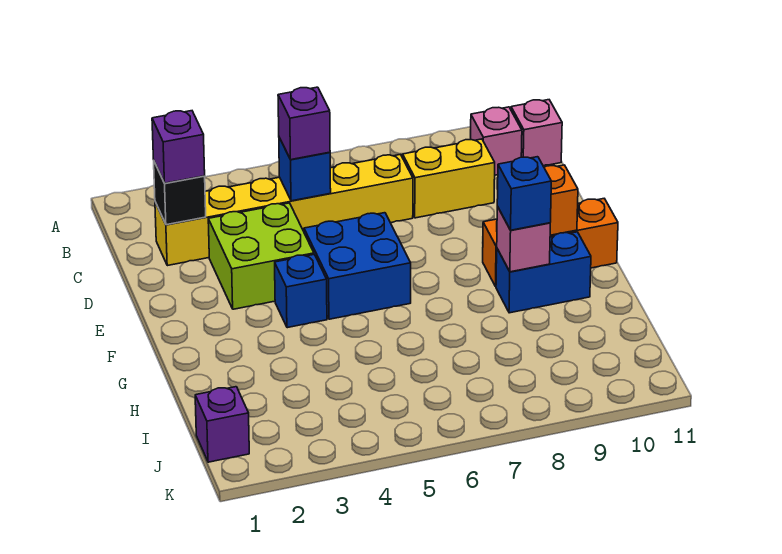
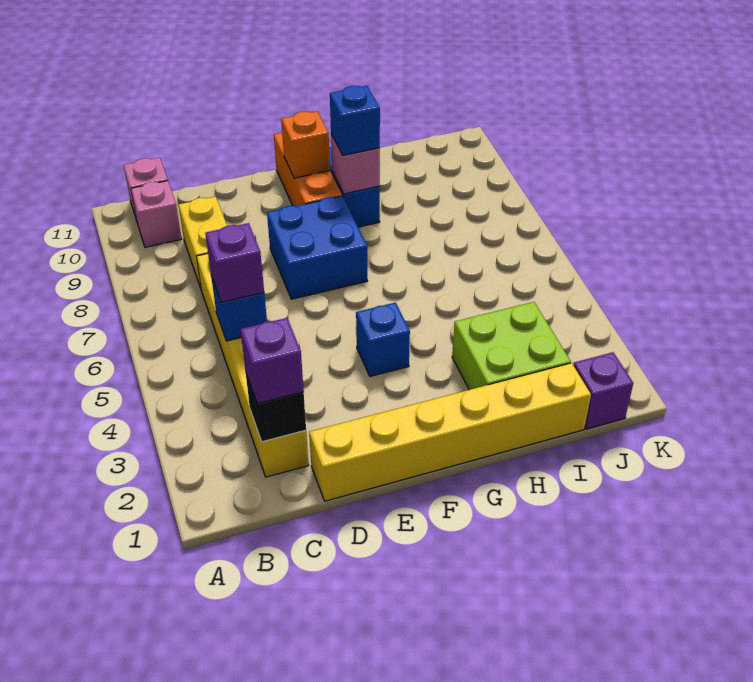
none -> yellow brick D1:I1 level 1
lime brick D3:E4 level 1 -> lime brick H2:I3 level 1
blue brick E5:F6 level 1 -> blue brick E7:F8 level 1

